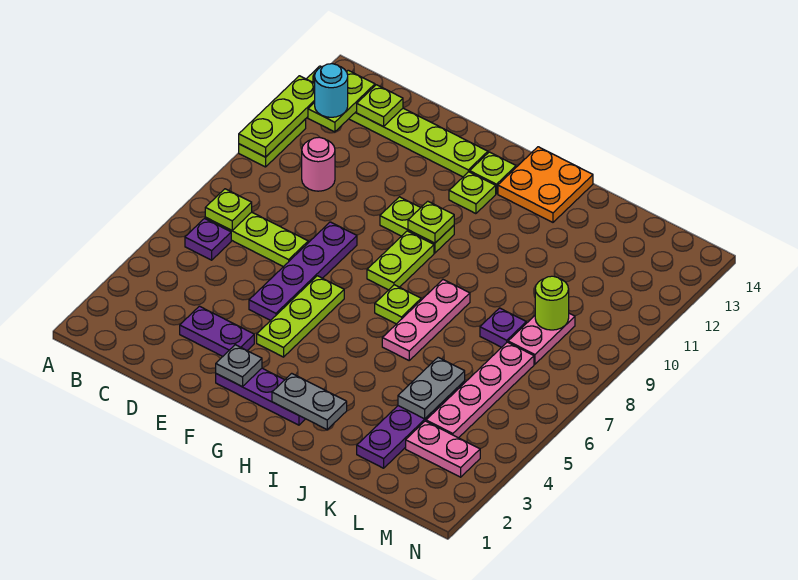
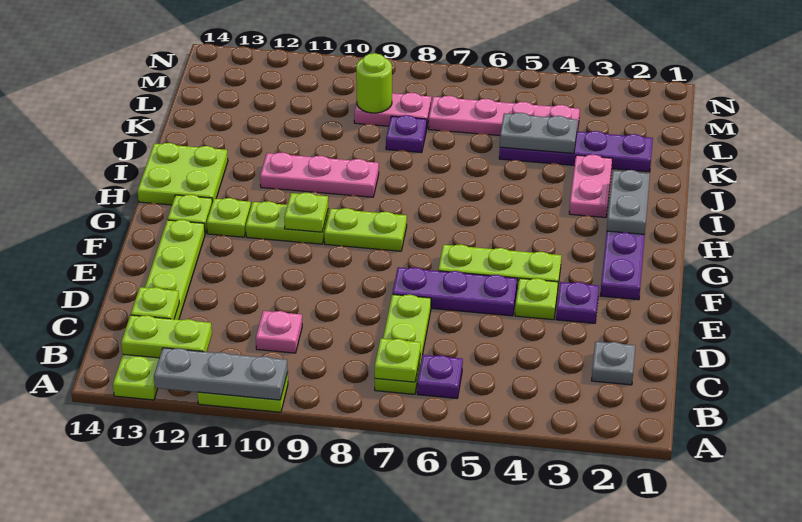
lime plate A10:A12 level 2 -> grey plate A10:A12 level 2
cyan round brick B12 level 3 -> none
pink round brick C10 level 1 -> pink plate C10 level 1
purple plate D3:E3 level 1 -> purple plate E3 level 1
purple plate E5:E8 level 1 -> purple plate E5:E7 level 1
grey plate F2 level 2 -> grey plate C2 level 1
lime plate F10:G10 level 1 -> lime plate G10:G11 level 1
lime plate H7 level 1 -> lime plate E4 level 1
orange plate H13:I14 level 1 -> lime plate H13:I14 level 1
pink plate I6:I8 level 1 -> pink plate I9:I11 level 1
pink plate L3:M3 level 1 -> pink plate I3:J3 level 1

